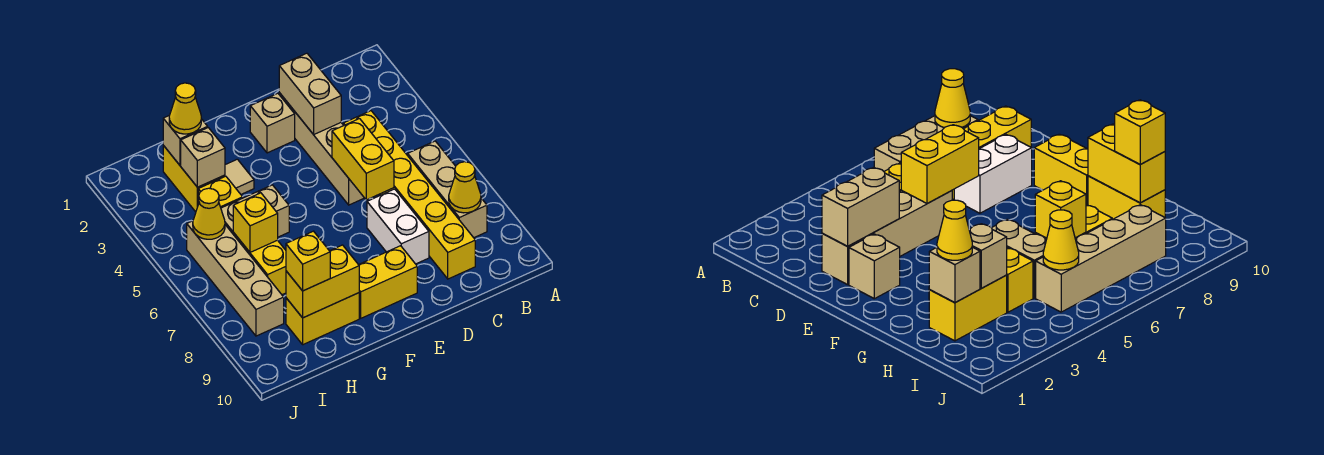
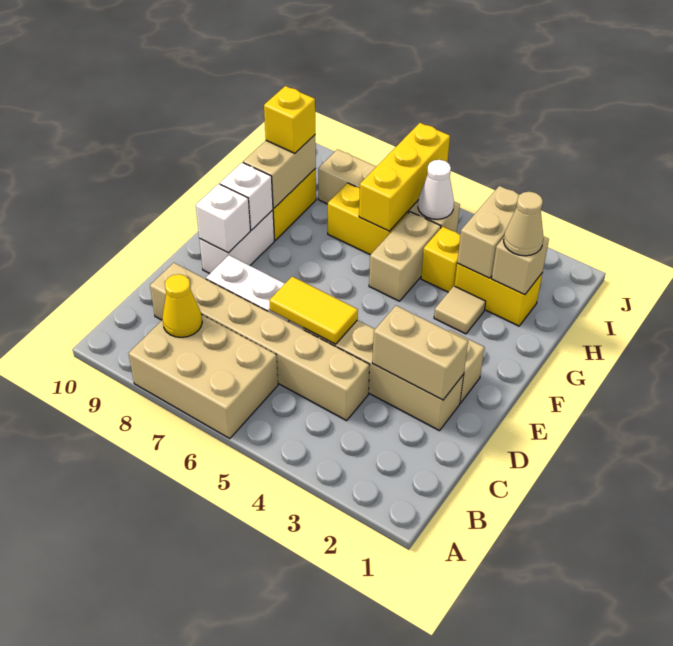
tan brick B6:B8 level 1 -> tan brick A6:B8 level 1
yellow brick C4:C9 level 1 -> tan brick C4:C9 level 1
yellow brick D5:D6 level 2 -> yellow tile D5:D6 level 2
yellow brick E9:F9 level 1 -> white brick E9:F9 level 1
none -> white brick E9 level 2
none -> white brick F9 level 2
yellow brick G9:H9 level 2 -> tan brick G9:H9 level 2
yellow cone H2 level 3 -> tan cone H2 level 3
tan brick H3 level 2 -> tan brick H3:I3 level 2
yellow brick H6 level 2 -> yellow brick H6:J6 level 2
yellow cone I5 level 2 -> white cone I5 level 2

